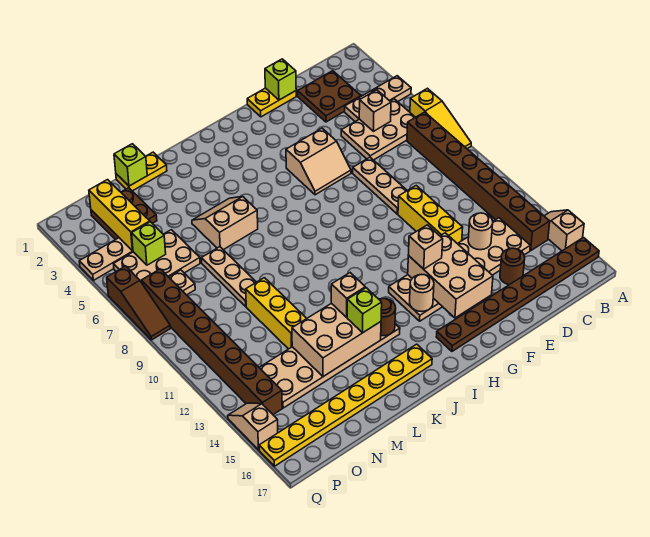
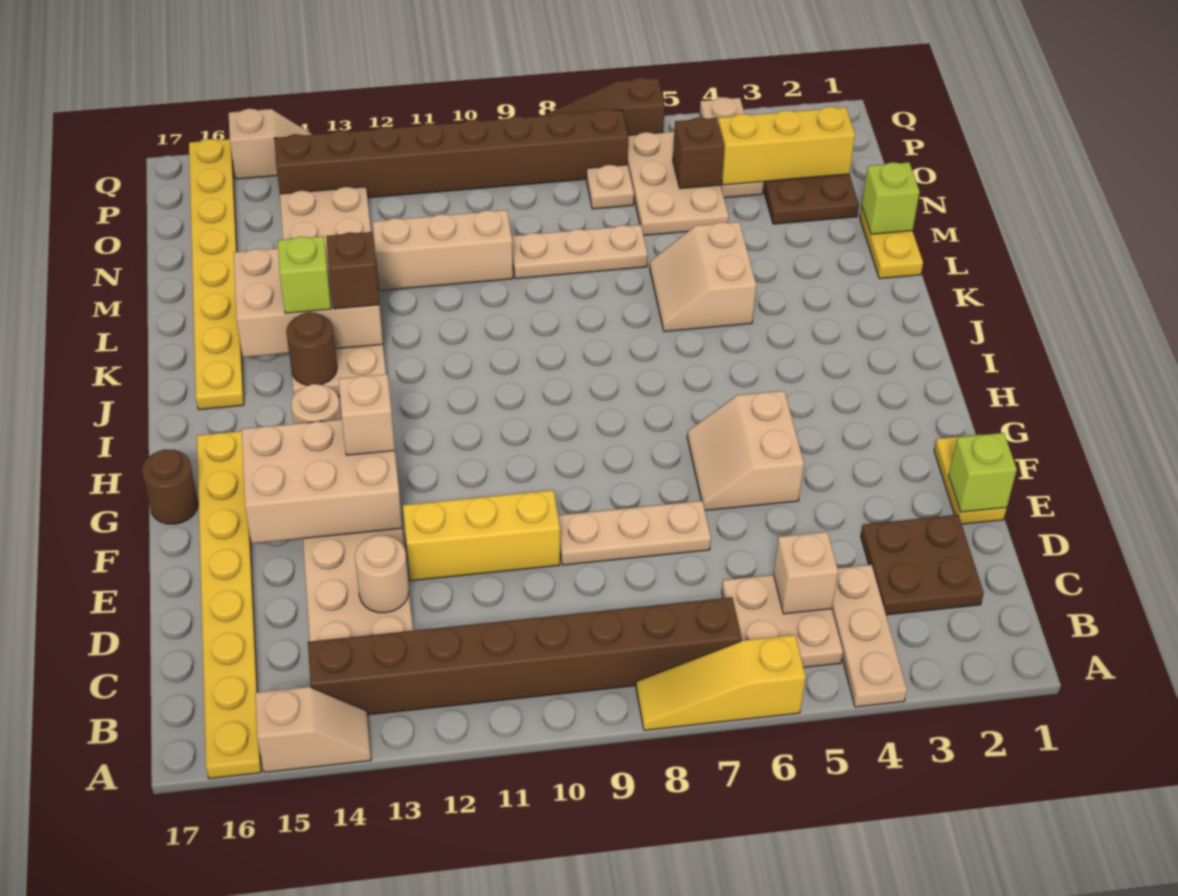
brown plate A16:H16 level 1 -> yellow plate A16:H16 level 1
tan plate B5:D6 level 1 -> tan plate B5:C6 level 1
brown round brick D15 level 1 -> brown round brick G17 level 1
tan slope K5:L6 level 1 top 6 -> tan slope K5:L6 level 1 top 5
tan brick K13:M14 level 2 -> tan brick K13:L15 level 2
tan brick K13 level 3 -> brown brick K13 level 3
yellow brick M10:M12 level 1 -> tan brick M10:M12 level 1
lime brick O5 level 2 -> brown brick O5 level 2

